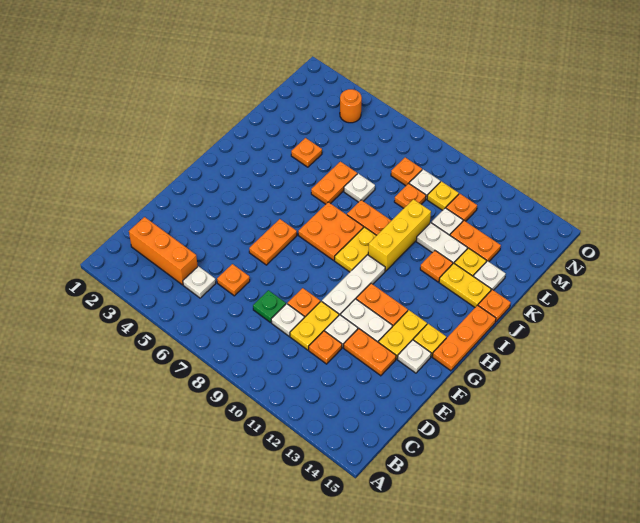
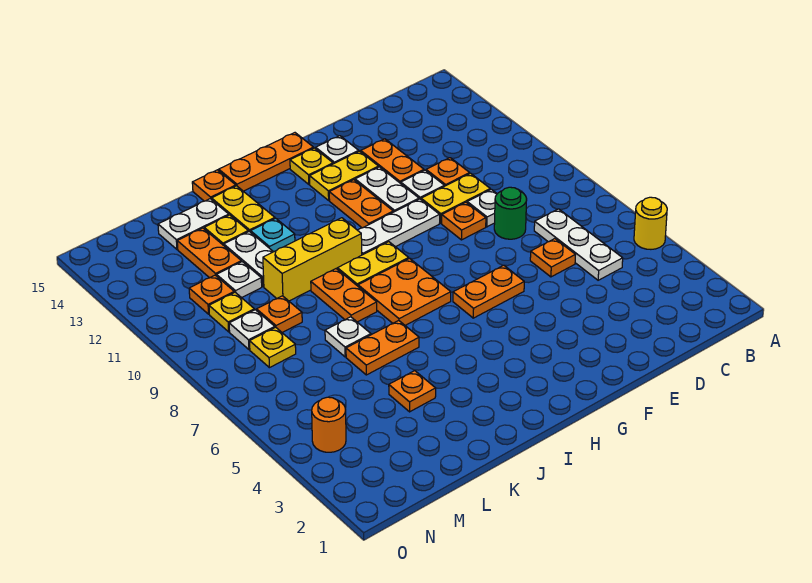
none -> yellow round brick A5 level 1
orange brick C2:C4 level 1 -> none
white plate C5 level 1 -> white plate C5:C7 level 1
green plate D8 level 1 -> green round brick D8 level 1
orange plate J12 level 1 -> cyan plate J12 level 1
white plate K14 level 1 -> white plate K14:L14 level 1
orange plate M8 level 1 -> yellow plate M8 level 1

